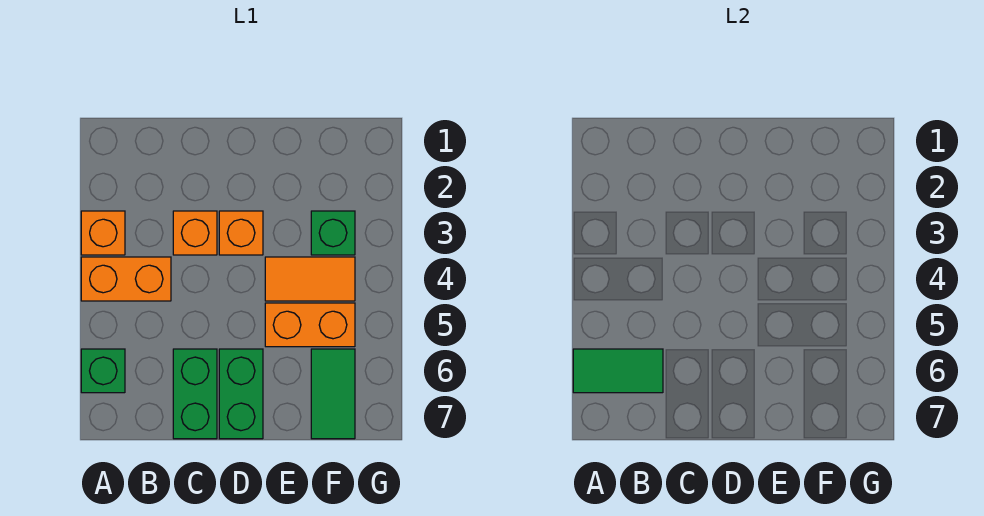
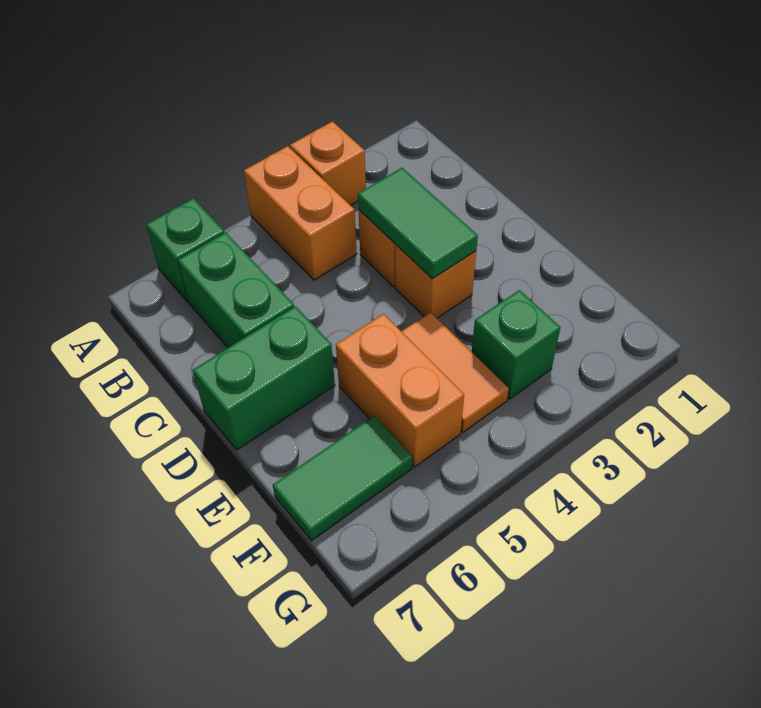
green tile A6:B6 level 2 -> green tile C3:D3 level 2
green brick C6:C7 level 1 -> green brick B6:C6 level 1

